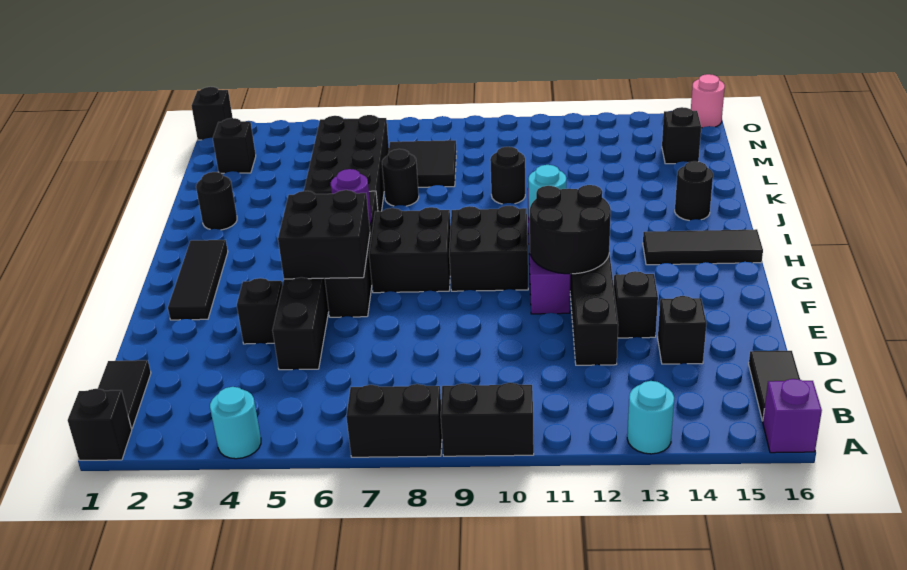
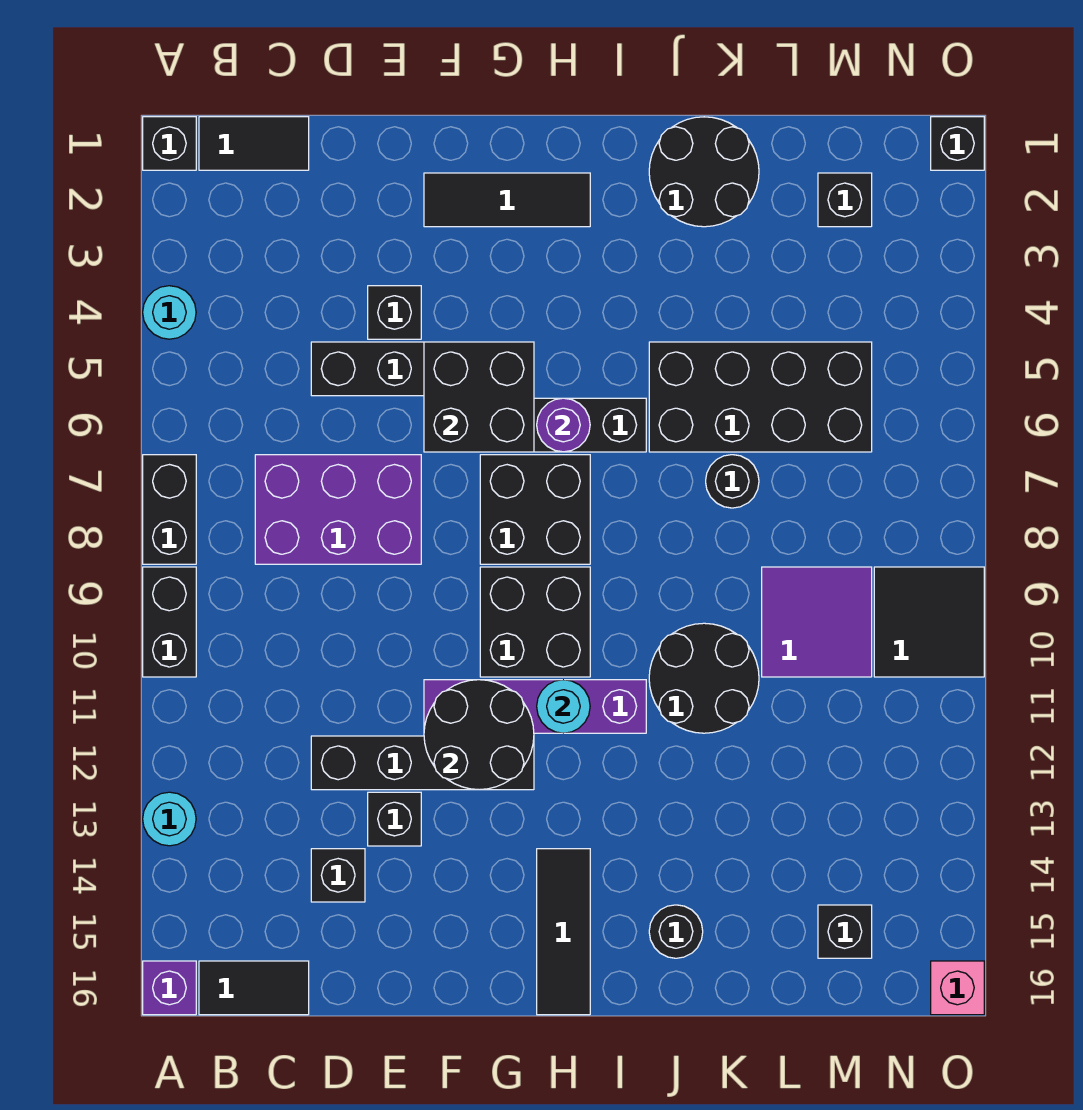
none -> purple brick C7:E8 level 1
black round brick J2 level 1 -> black round brick J1:K2 level 1
black round brick K10 level 1 -> black round brick J10:K11 level 1
black tile L7:M8 level 1 -> black tile N9:O10 level 1
none -> purple tile L9:M10 level 1
pink round brick O16 level 1 -> pink brick O16 level 1

